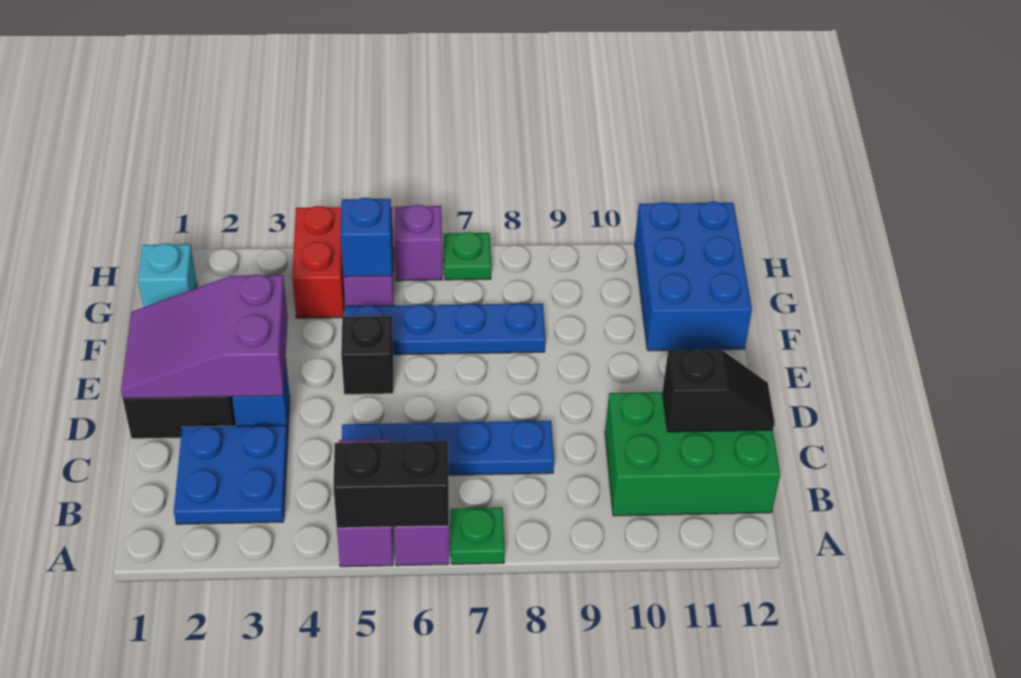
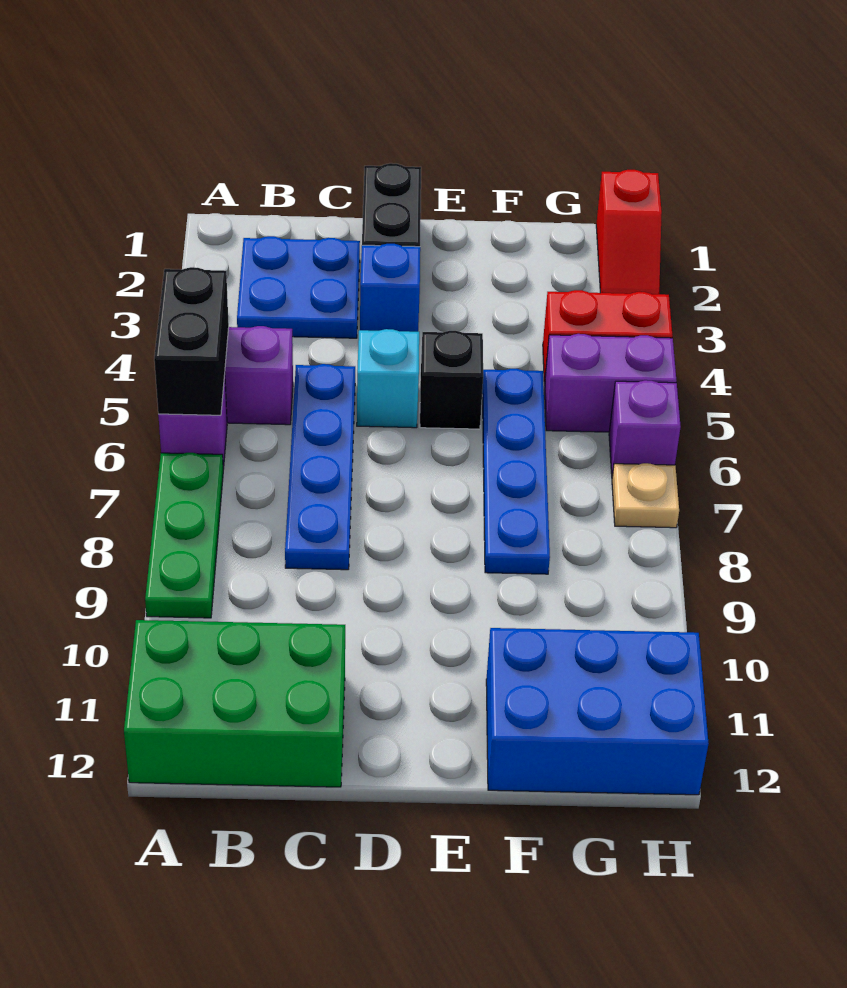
green plate A7 level 1 -> green plate A7:A9 level 1
green brick B10:C12 level 1 -> green brick A11:C12 level 1
black slope C11:C12 level 2 top 11 -> none
purple slope D1:E3 level 2 top 3 -> none
cyan brick G1 level 1 -> cyan brick D5 level 1
blue brick G5 level 2 -> none
none -> red slope H1:H2 level 1 top 1
green plate H7 level 1 -> tan plate H7 level 1

